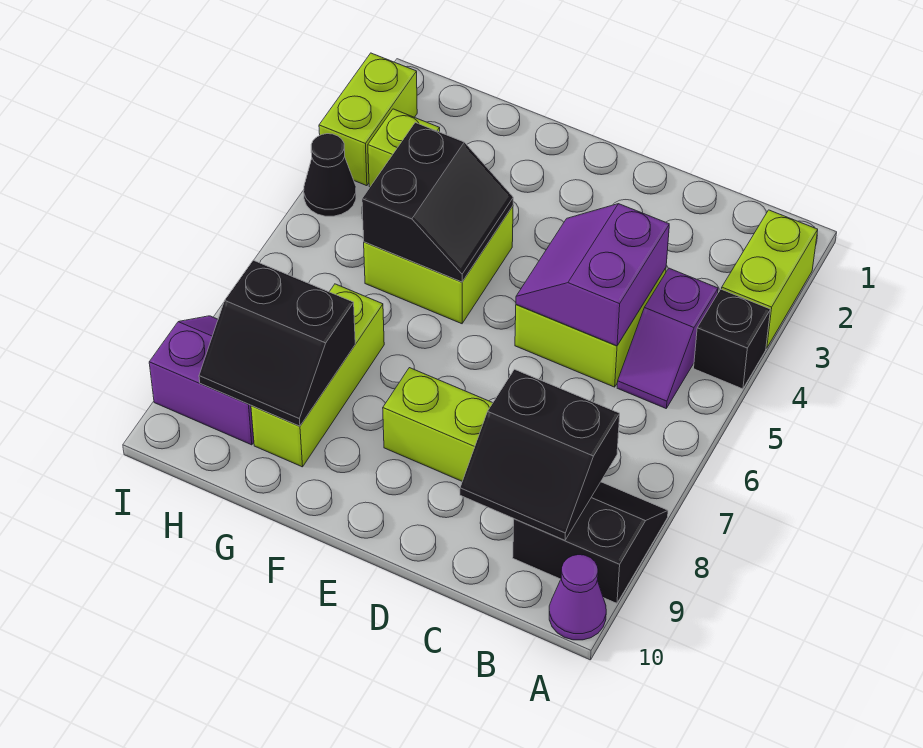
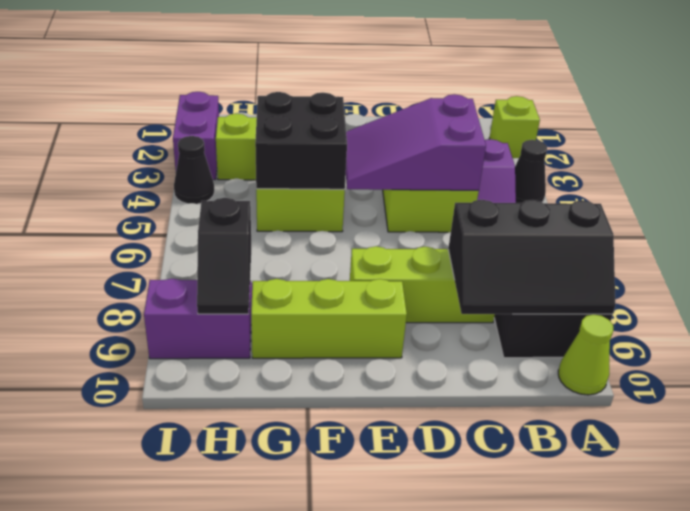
lime brick A2:A3 level 1 -> lime brick A2 level 1
black brick A4 level 1 -> black cone A4 level 1
purple cone A10 level 1 -> lime cone A10 level 1
black slope B8:C9 level 2 top 8 -> black slope A8:C9 level 2 top 8
purple slope C4:D5 level 2 top C -> purple slope C4:E5 level 2 top C
black slope F4:G5 level 2 top G -> black brick F4:G5 level 2
lime brick G7:G9 level 1 -> lime brick E9:G9 level 1
black slope G8:H9 level 2 top 8 -> black slope H8:H9 level 2 top 8
lime brick I2:I3 level 1 -> purple brick I2:I3 level 1

